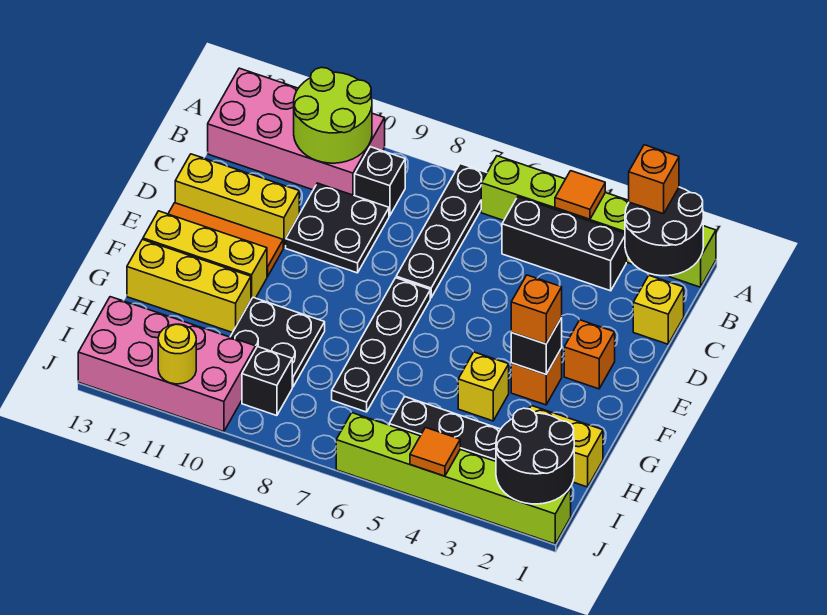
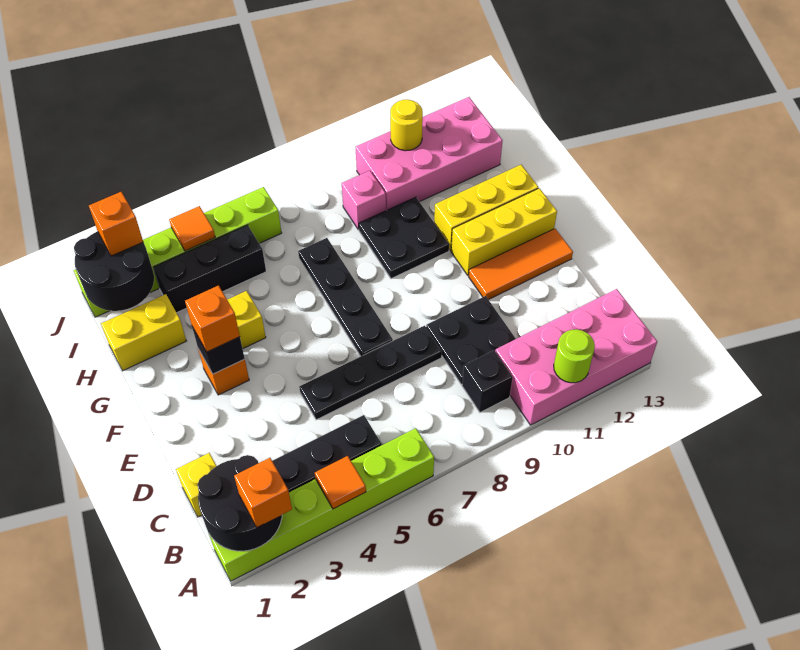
black plate A7:D7 level 1 -> black plate D5:D8 level 1
lime round brick A10:B11 level 2 -> lime round brick A11 level 2
yellow brick D11:D13 level 1 -> none
orange brick E2 level 1 -> orange brick J2 level 3
black brick I9 level 1 -> pink brick I9 level 1

